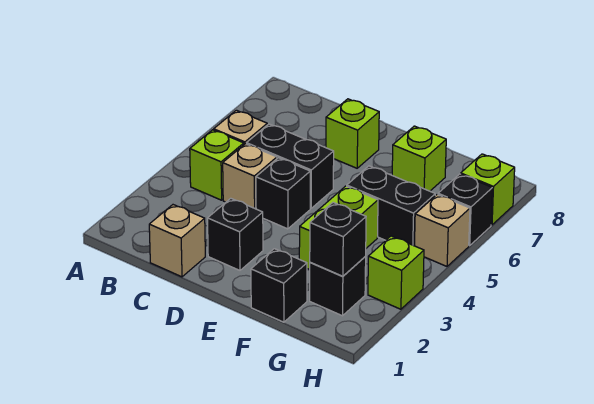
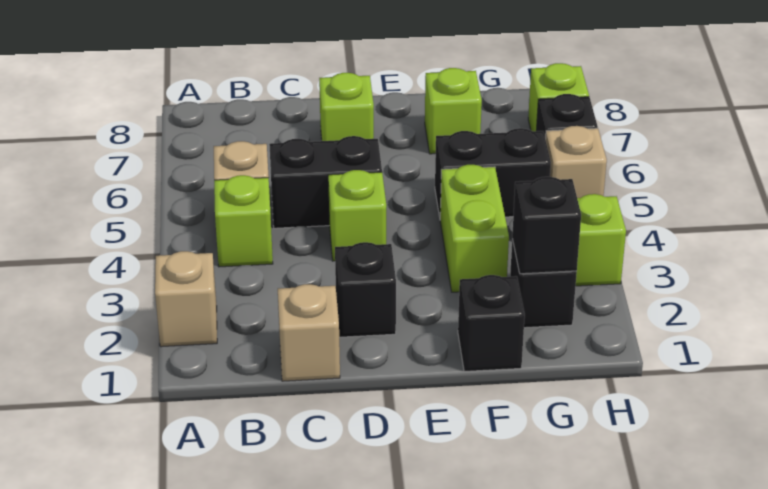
tan brick C4 level 1 -> tan brick A2 level 1
black brick D4 level 1 -> lime brick D4 level 1

